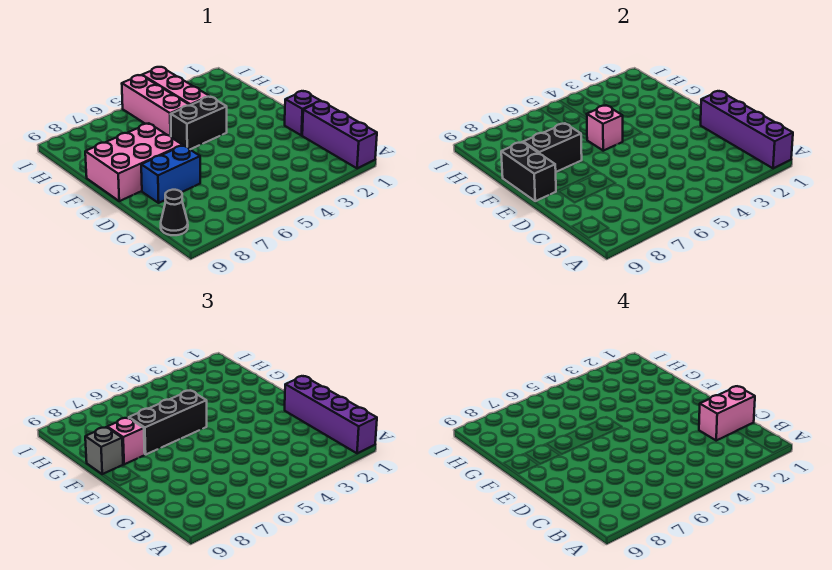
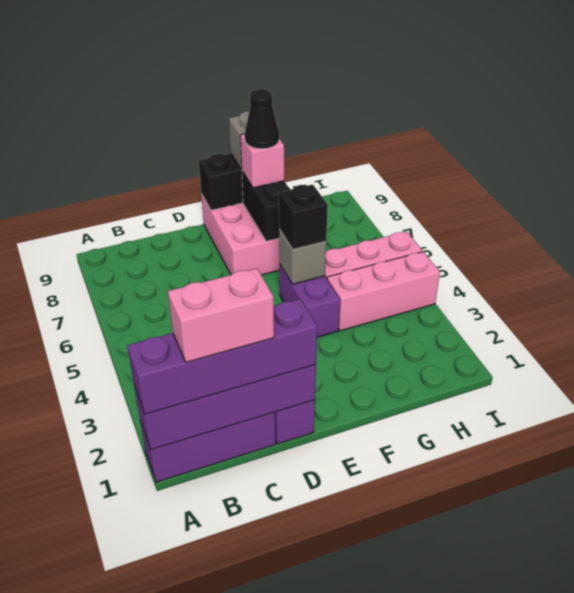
black cone B9 level 1 -> black cone F8 level 4
pink brick C1:C2 level 4 -> pink brick B1:C1 level 4
blue brick D7:D8 level 1 -> none
black brick F4:F5 level 1 -> purple brick F4:F5 level 1
pink brick F5 level 2 -> grey brick F5 level 2
black brick F5:F7 level 3 -> black brick F5 level 3

